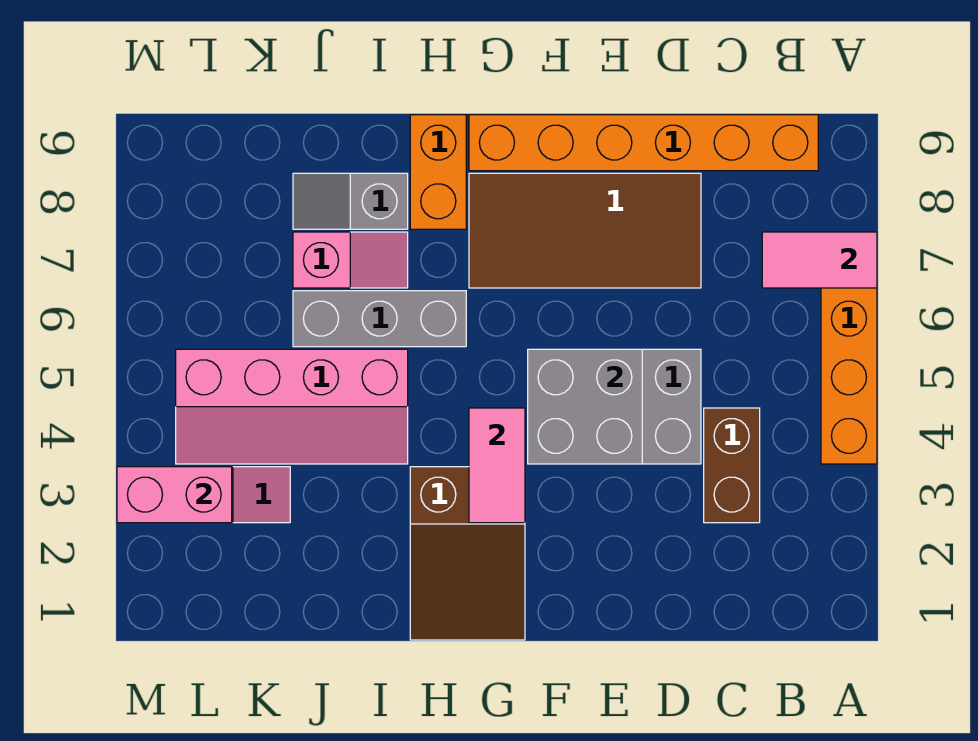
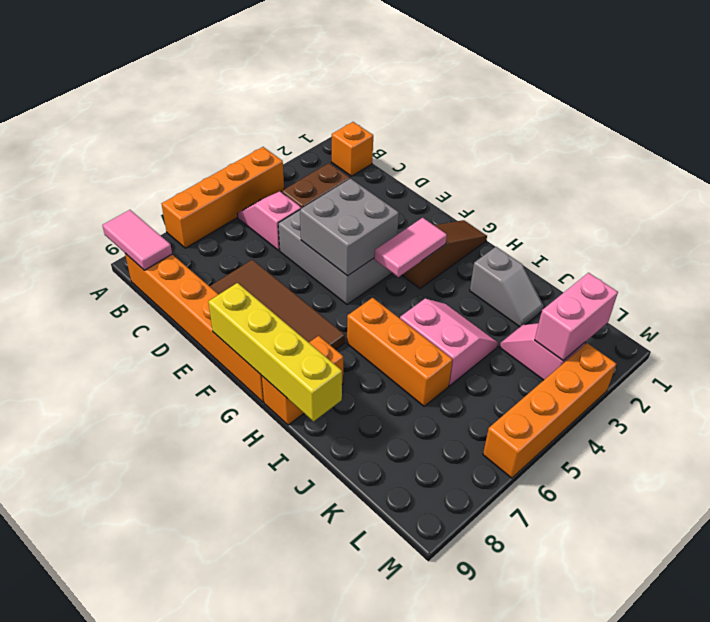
pink tile A7:B7 level 2 -> pink tile A9:B9 level 2
none -> orange brick B1 level 1
none -> yellow brick F9:I9 level 2
brown slope G1:H3 level 1 top 3 -> brown slope G1:G3 level 1 top 3
grey brick H6:J6 level 1 -> orange brick H6:J6 level 1
pink slope I4:L5 level 1 top 5 -> pink slope I4:J5 level 1 top 5
pink slope I7:J7 level 1 top J -> pink slope B5:C5 level 1 top C
grey slope I8:J8 level 1 top I -> grey slope I2:J2 level 1 top I
pink brick L3:M3 level 2 -> pink brick L2:L3 level 2
none -> orange brick M3:M6 level 1

